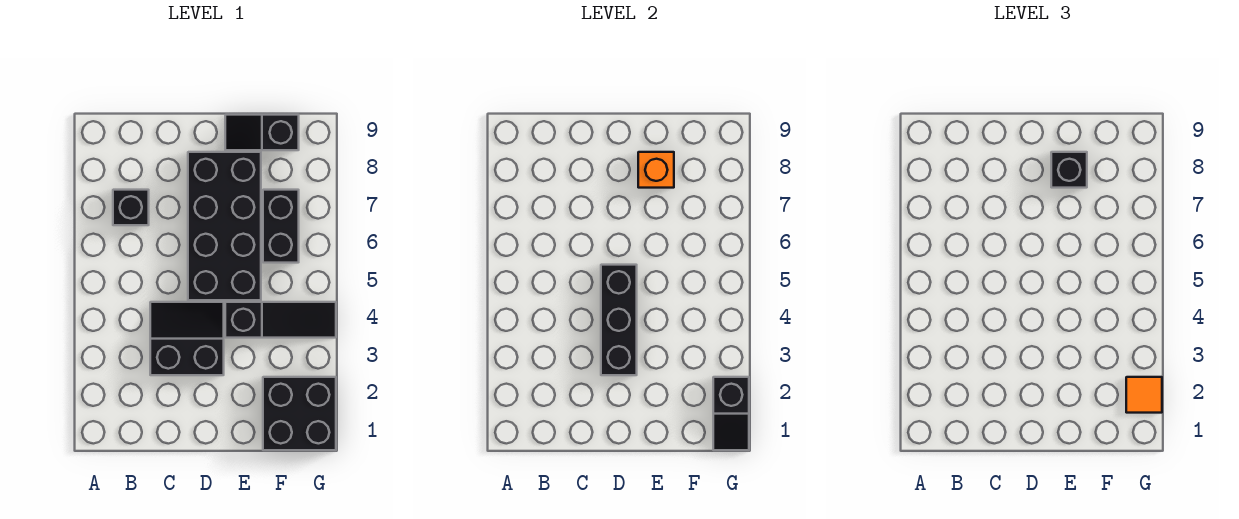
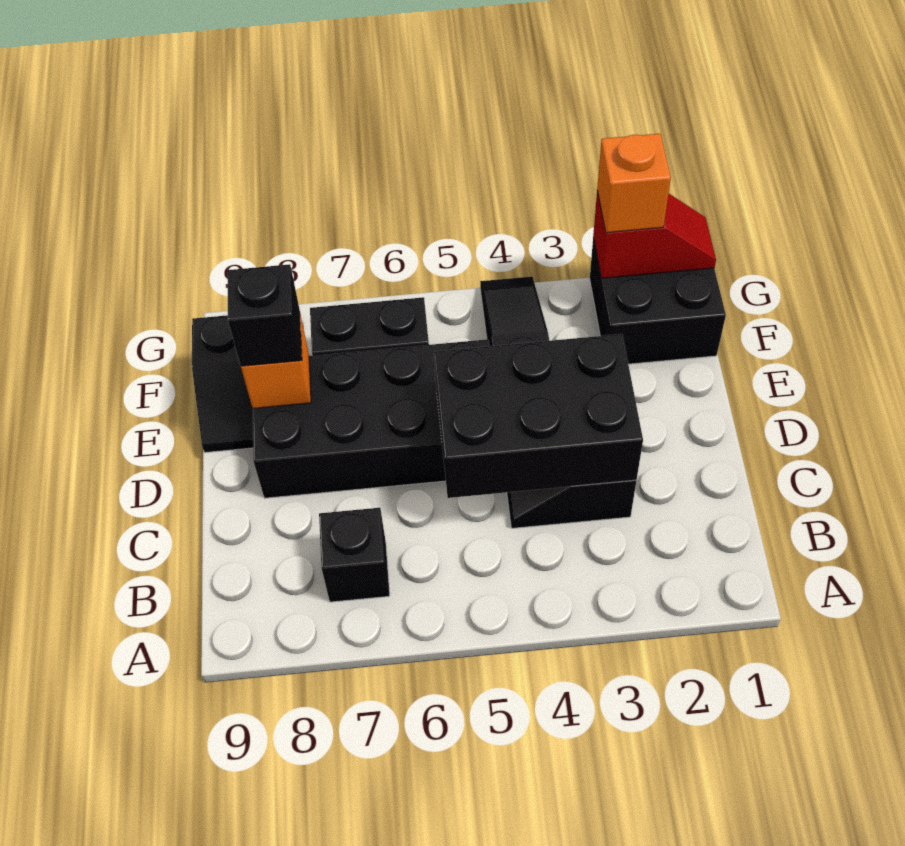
black brick D3:D5 level 2 -> black brick C3:D5 level 2
black slope G1:G2 level 2 top 2 -> red slope G1:G2 level 2 top 2
orange tile G2 level 3 -> orange brick G2 level 3

